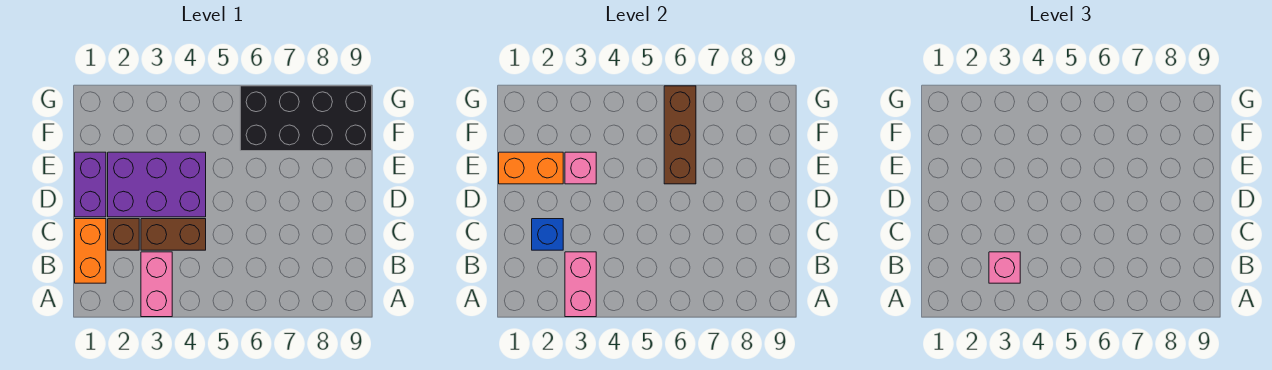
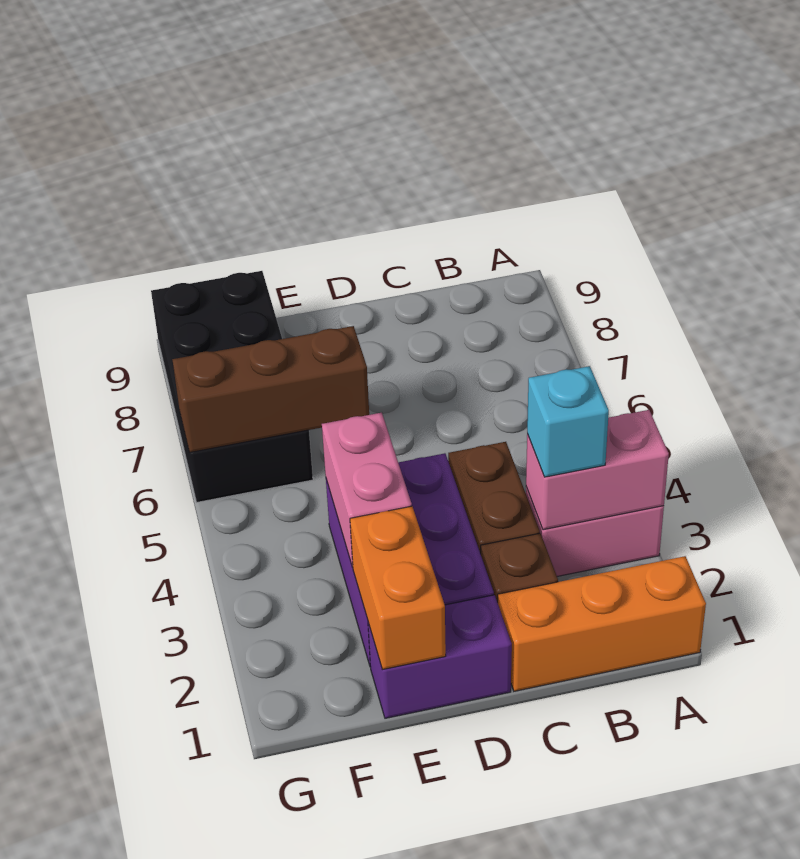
orange brick B1:C1 level 1 -> orange brick A1:C1 level 1
pink brick B3 level 3 -> cyan brick B3 level 3
blue brick C2 level 2 -> none
pink brick E3 level 2 -> pink brick E3:E4 level 2

